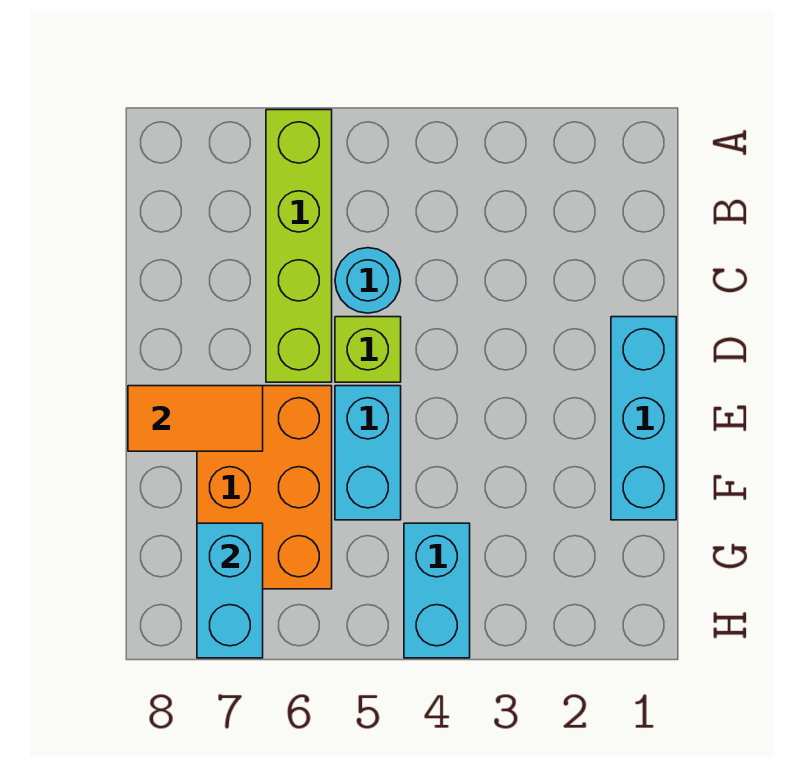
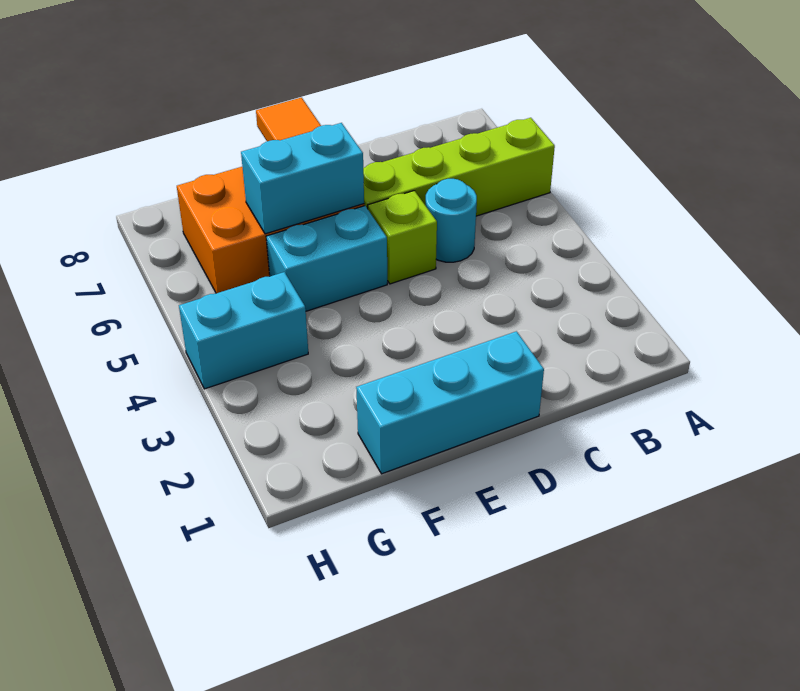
cyan brick G7:H7 level 2 -> cyan brick E6:F6 level 2

